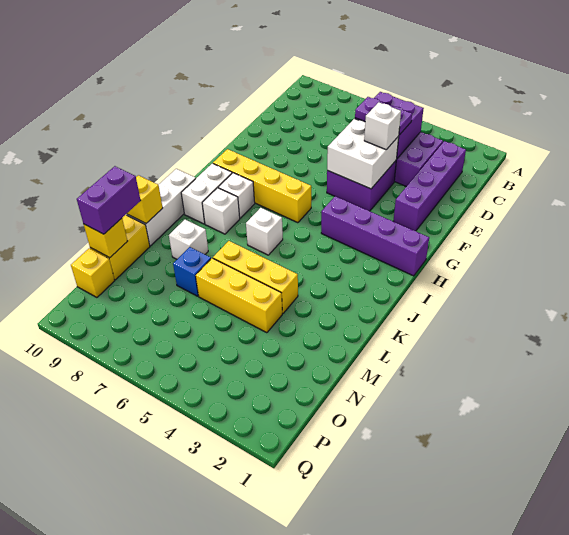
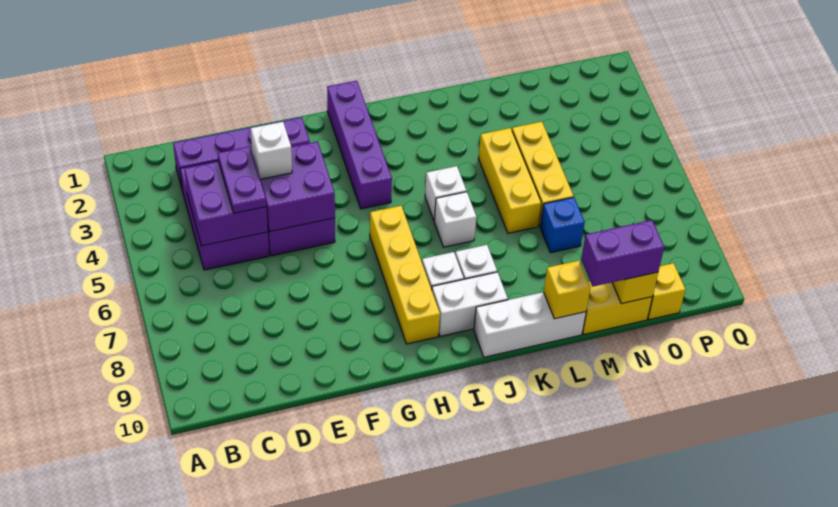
white brick E4:F5 level 2 -> purple brick E4:F5 level 2
white brick L8 level 1 -> white brick J5 level 1

